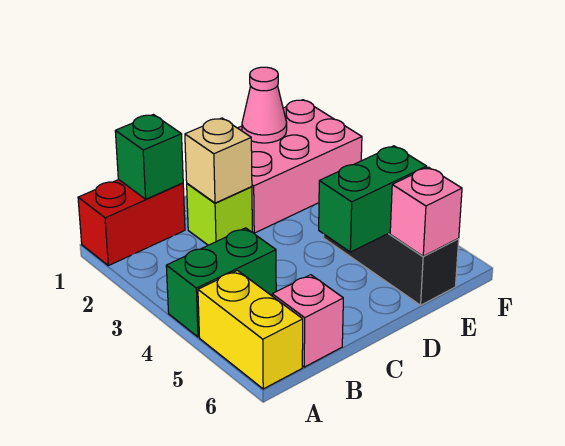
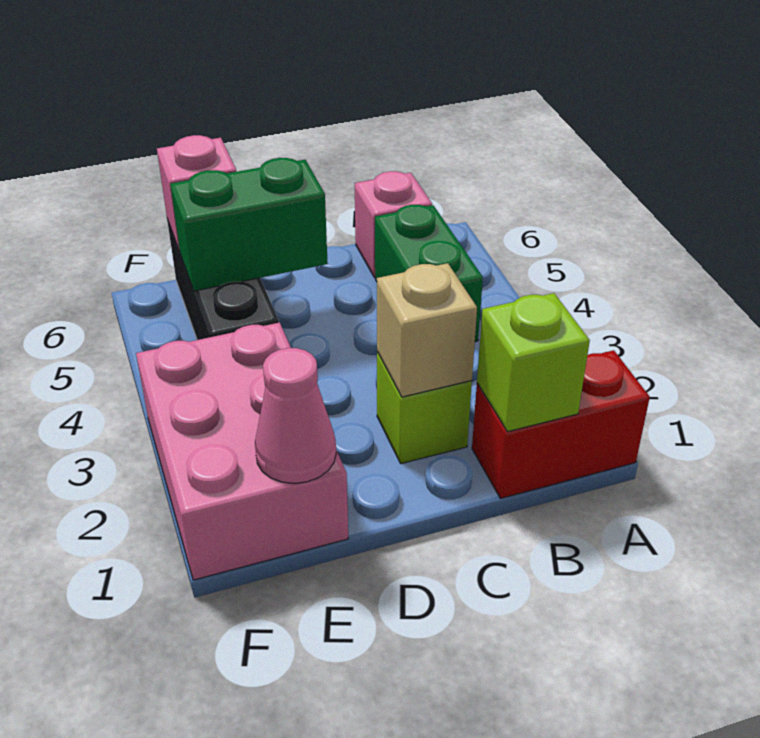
green brick A4:B4 level 1 -> green brick B4:B5 level 1
yellow brick A5:A6 level 1 -> none
green brick B1 level 2 -> lime brick B1 level 2
pink brick D1:F2 level 1 -> pink brick E1:F3 level 1

